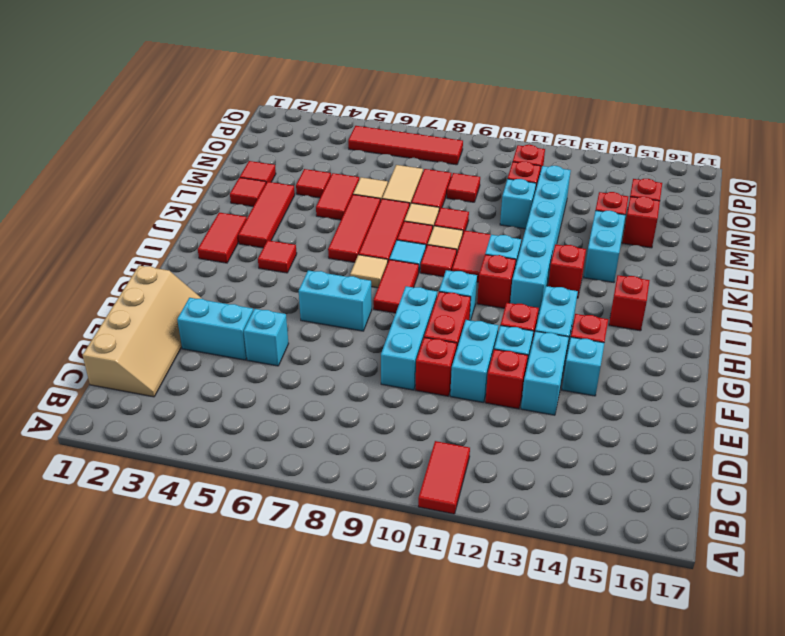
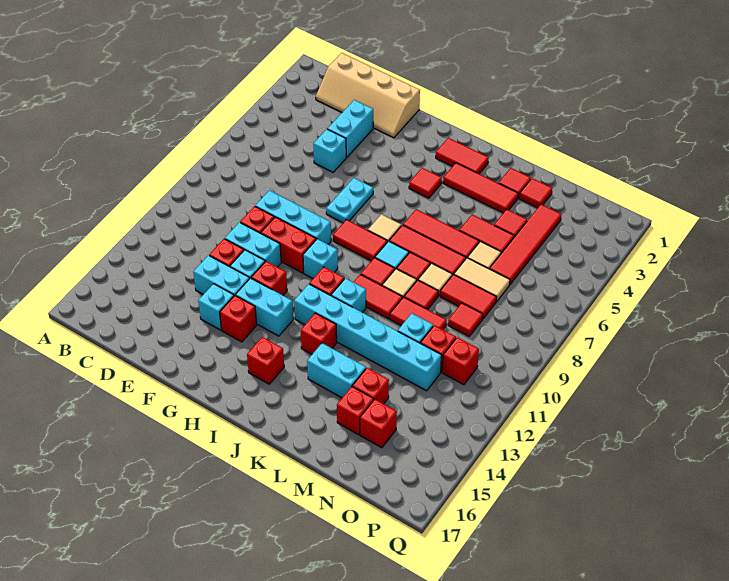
red tile A11:B11 level 1 -> red tile L10:M10 level 1
cyan brick G6:G7 level 1 -> cyan plate G6:G7 level 1
red tile P5:P8 level 1 -> red tile N3:N6 level 1

